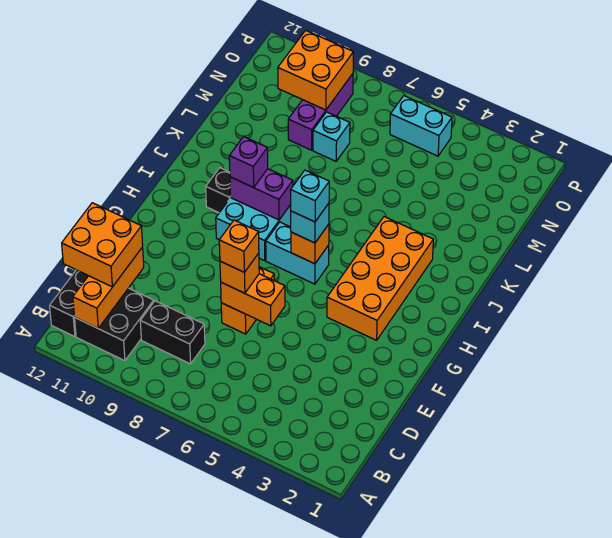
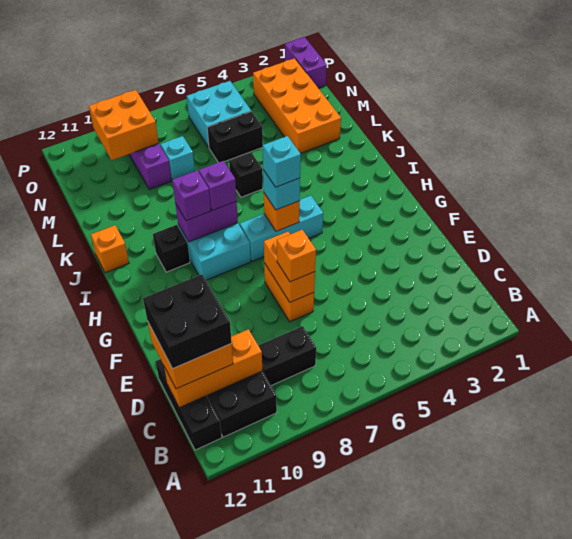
orange brick B11:D11 level 2 -> orange brick C10:C12 level 2
none -> black brick C11:D12 level 4
orange brick E6:E7 level 2 -> orange brick E7:F7 level 2
orange brick E7 level 4 -> orange brick J12 level 1
orange brick G3:J4 level 1 -> orange brick L2:O3 level 1
cyan brick H6:H7 level 1 -> cyan brick H5:H7 level 1
none -> purple brick I8 level 3
none -> black brick K6 level 1
none -> black brick M5:M6 level 1
none -> purple brick O1:P1 level 1
cyan brick O5:O6 level 1 -> cyan brick N5:O6 level 1

